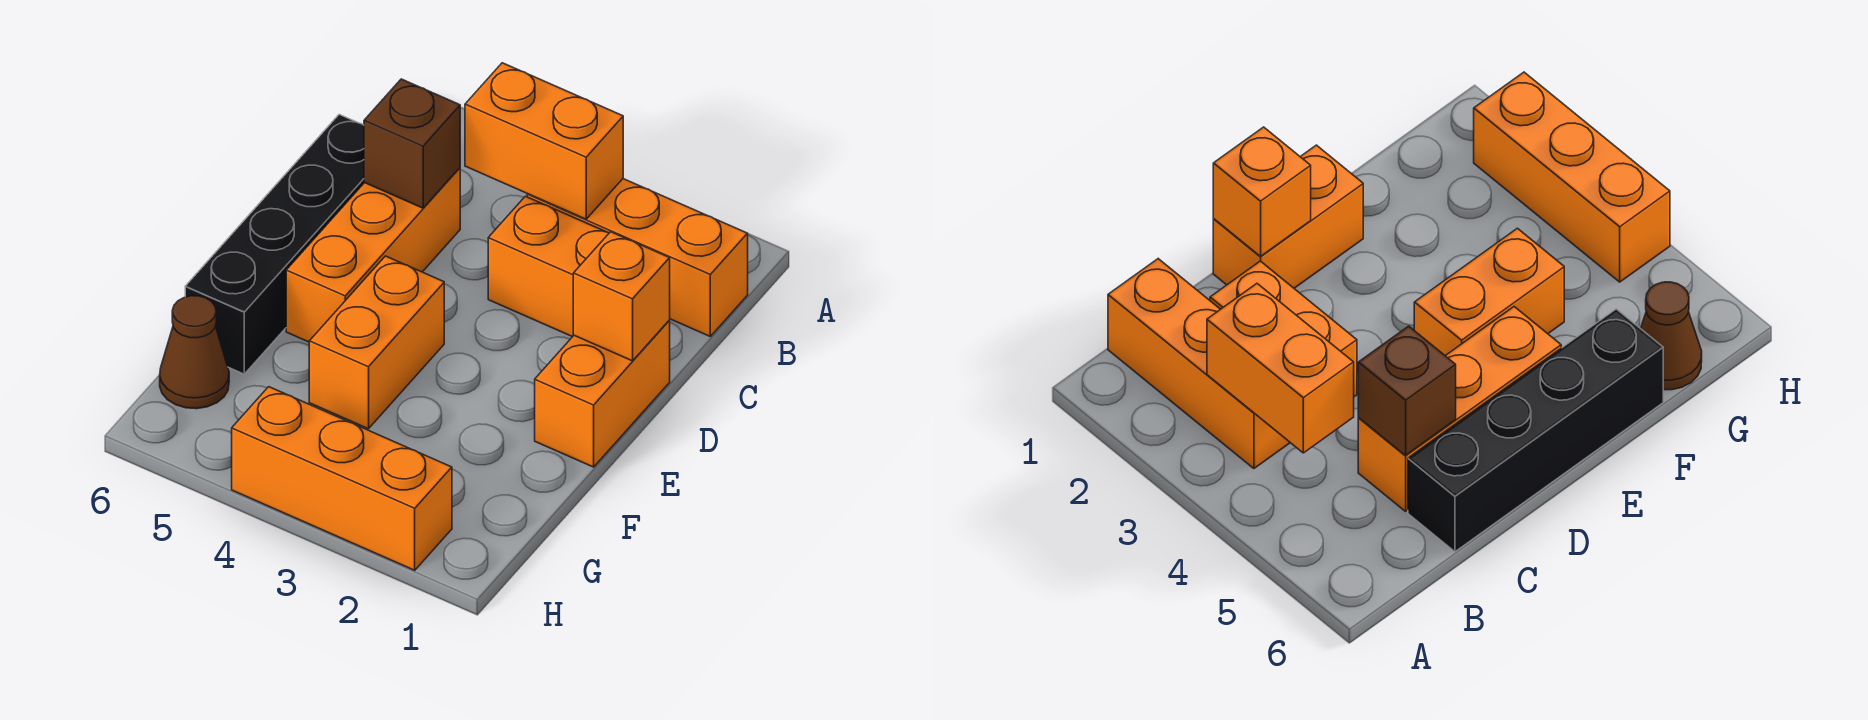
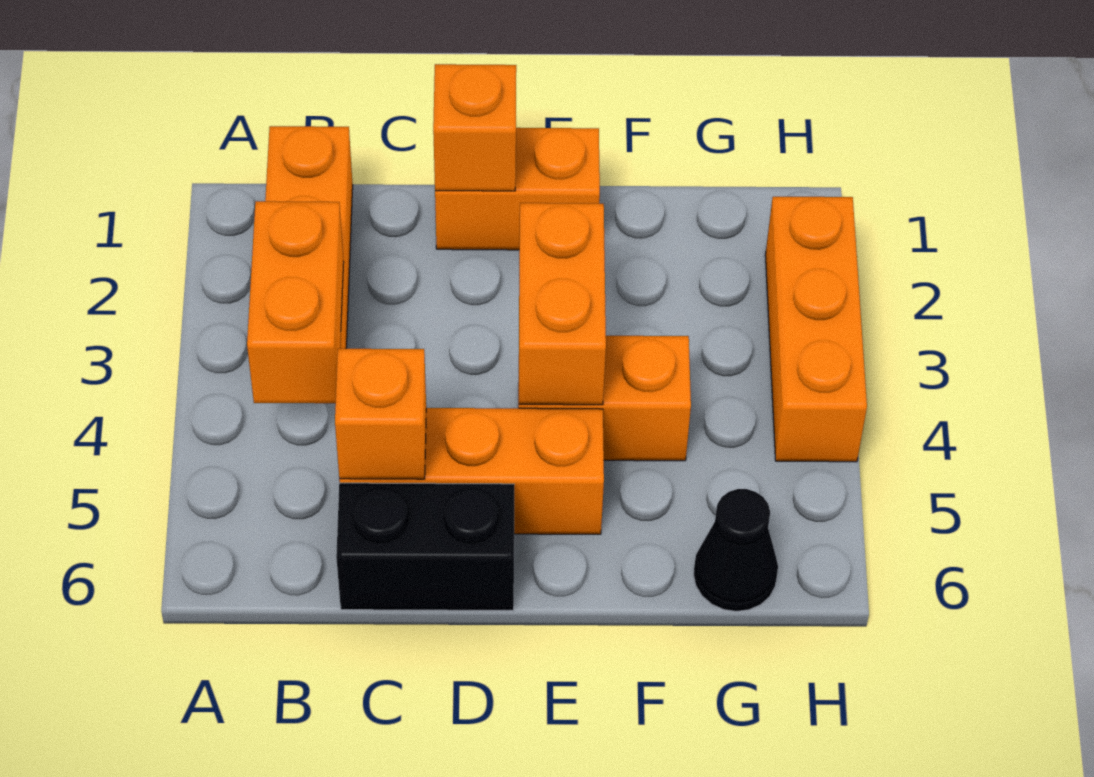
orange brick C2:C3 level 1 -> orange brick E3:E4 level 2
brown brick C5 level 2 -> orange brick C5 level 2
black brick C6:F6 level 1 -> black brick C6:D6 level 1
brown cone G6 level 1 -> black cone G6 level 1

